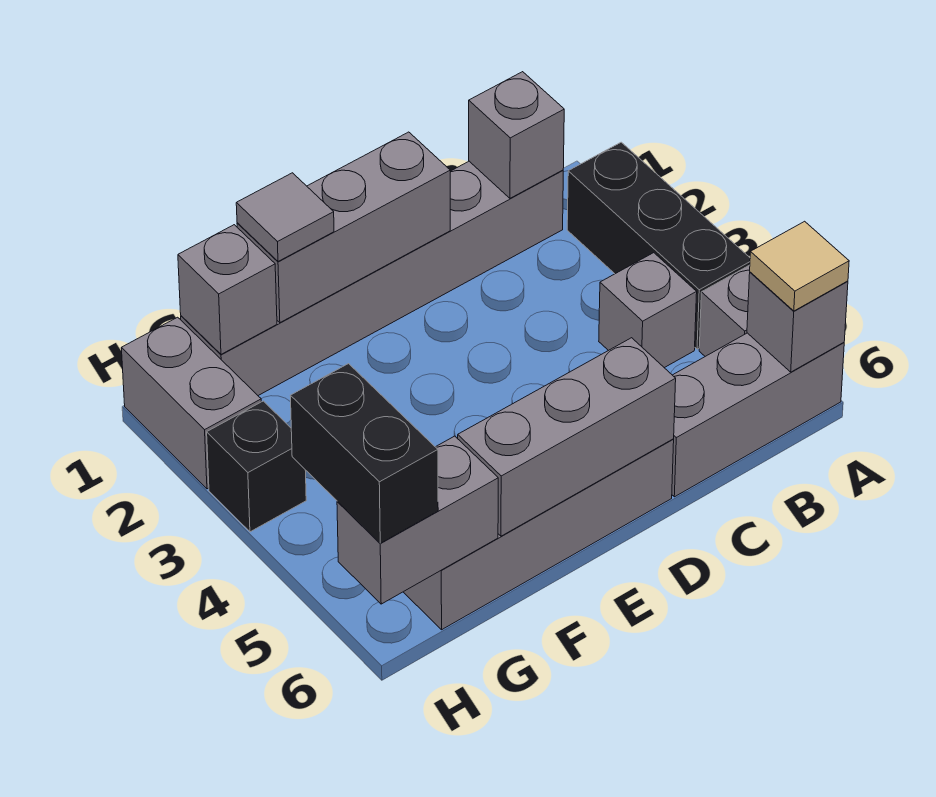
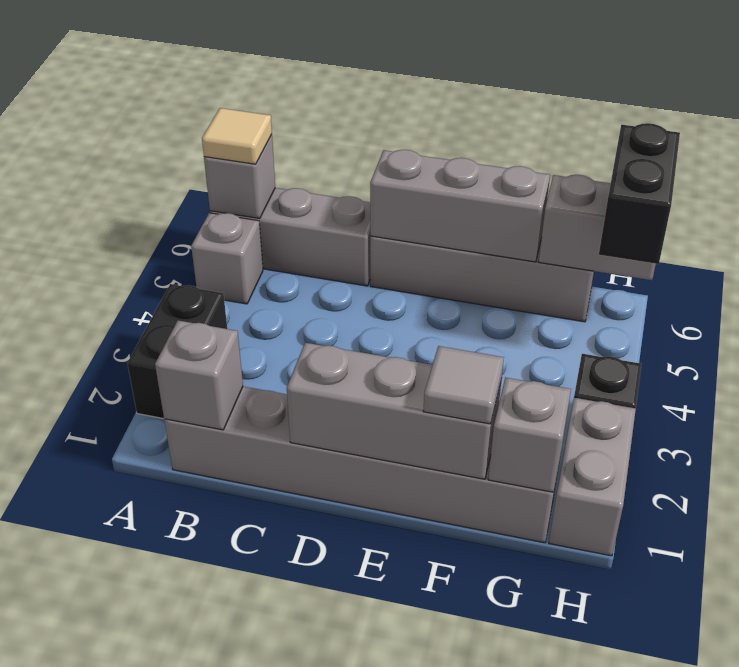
black brick A2:A4 level 1 -> black brick A2:A3 level 1
grey brick B4 level 1 -> none

